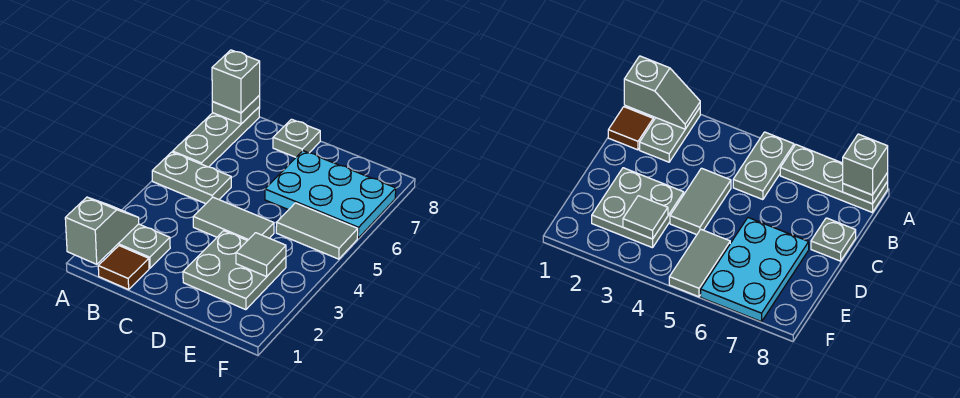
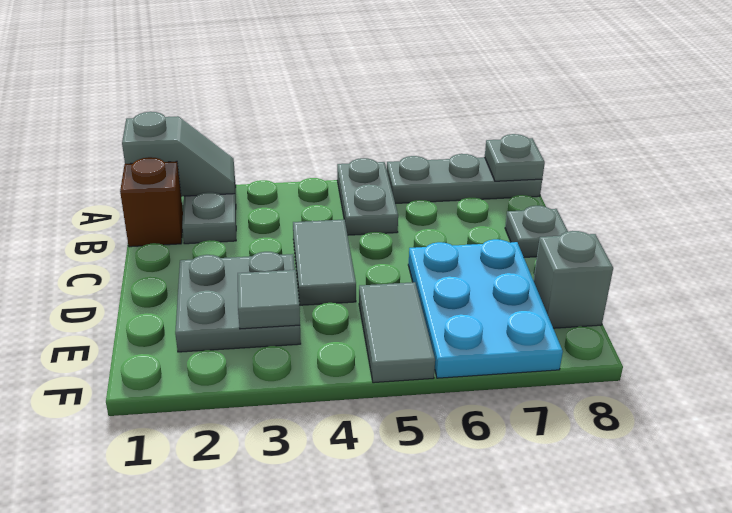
grey brick A8 level 3 -> grey brick E8 level 1
brown tile B1 level 1 -> brown brick B1 level 1

